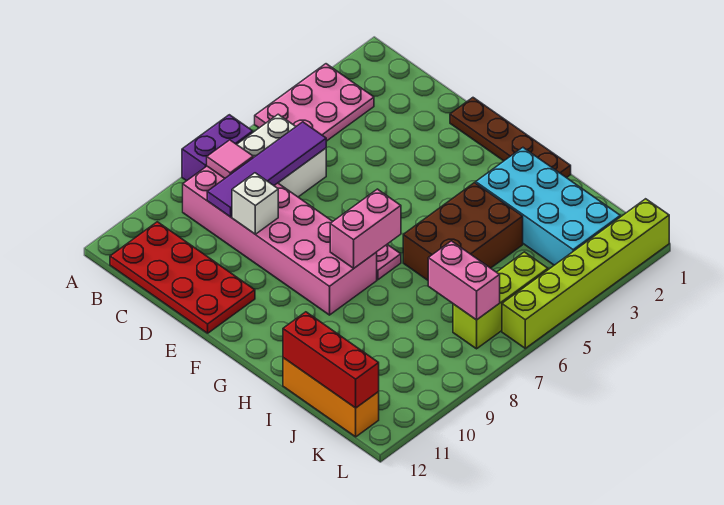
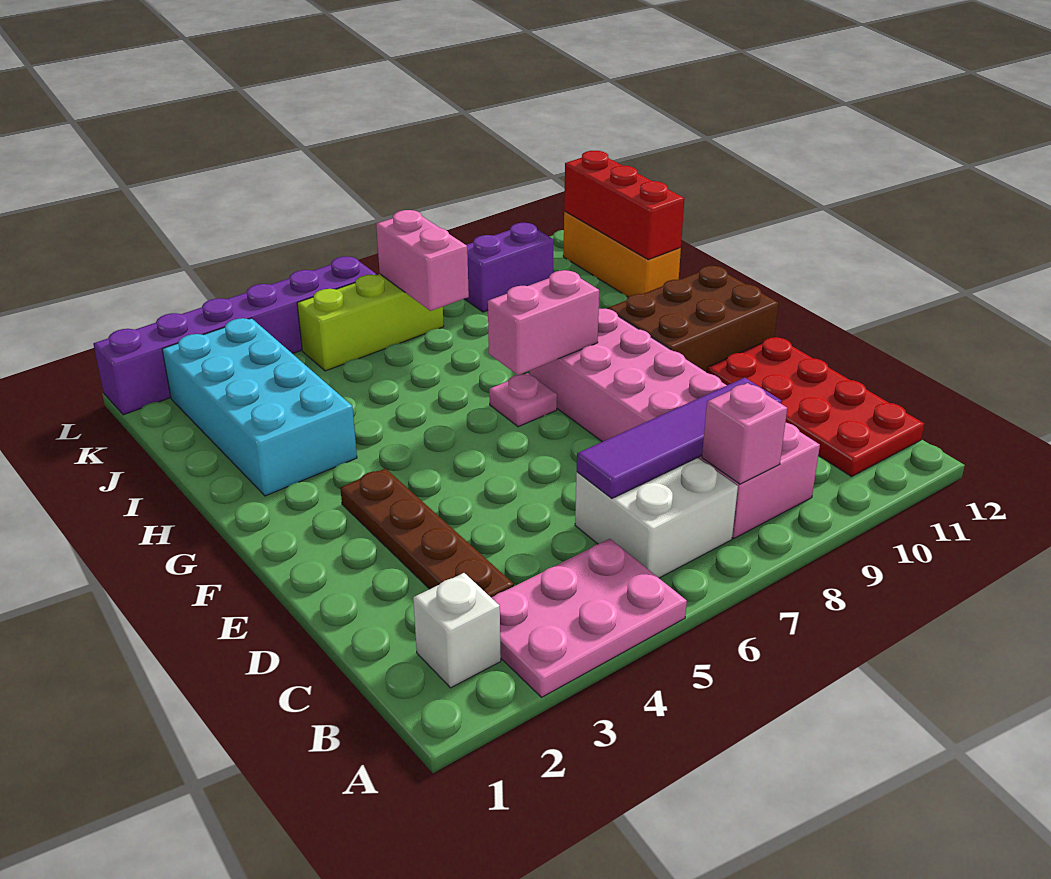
purple brick A7:A8 level 1 -> purple brick K9:K10 level 1
pink tile B8 level 2 -> pink brick B8 level 2
white brick D9 level 2 -> white brick B2 level 1
brown plate E1:H1 level 1 -> brown plate C3:F3 level 1
brown brick H4:I6 level 1 -> brown brick F10:G12 level 1
lime brick L1:L6 level 1 -> purple brick L1:L6 level 1

